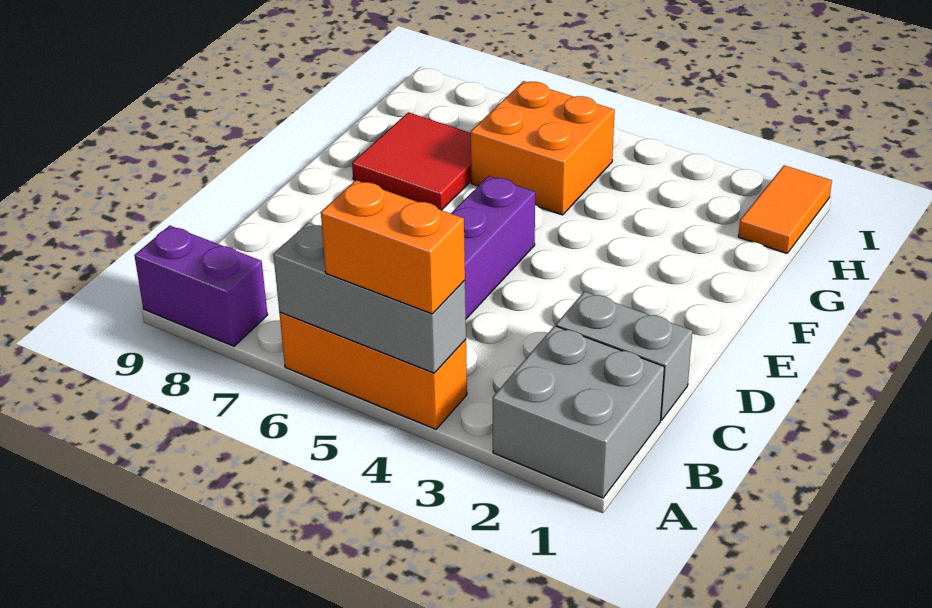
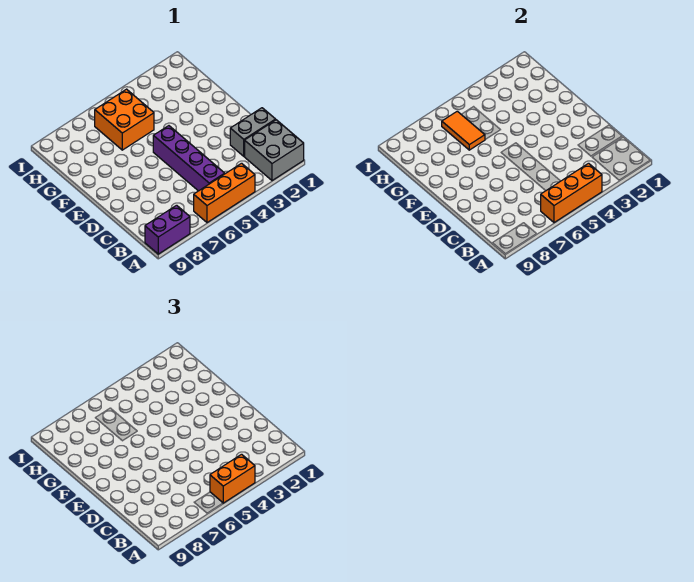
grey brick A4:A6 level 2 -> orange brick A4:A6 level 2
red tile F7:G8 level 1 -> none
orange tile H1:I1 level 1 -> orange tile G6:H6 level 2

